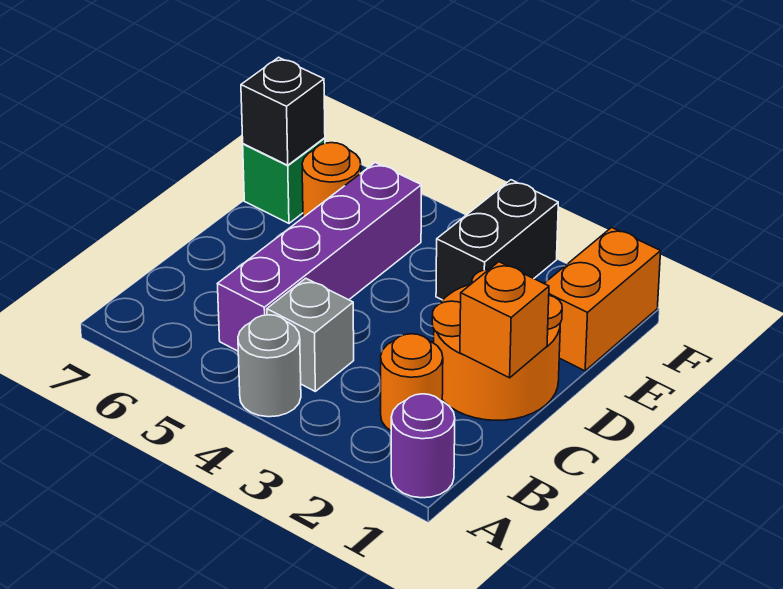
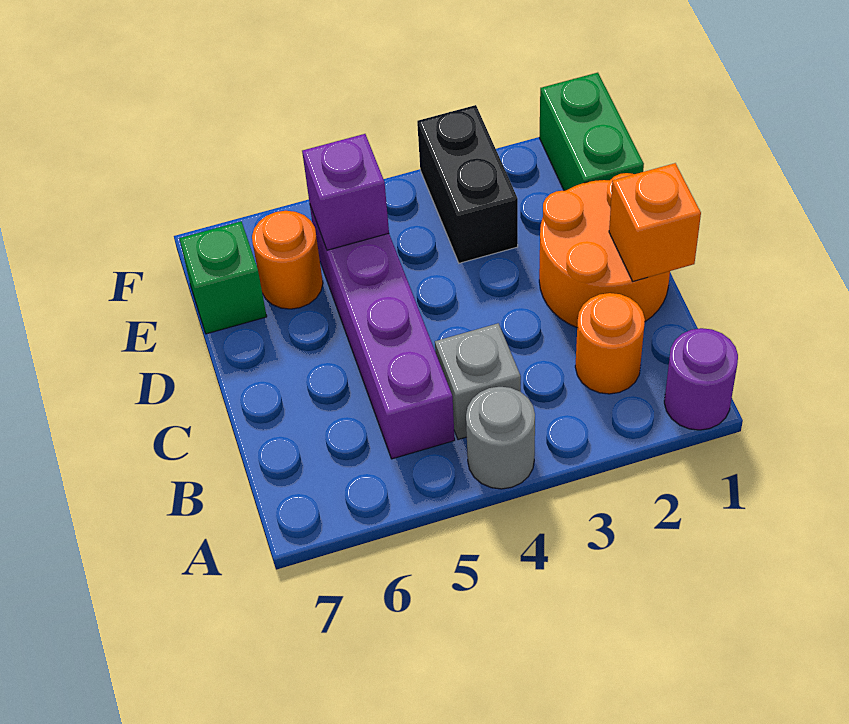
orange brick E1:F1 level 1 -> green brick E1:F1 level 1
none -> purple brick E5 level 2
black brick E7 level 2 -> none

